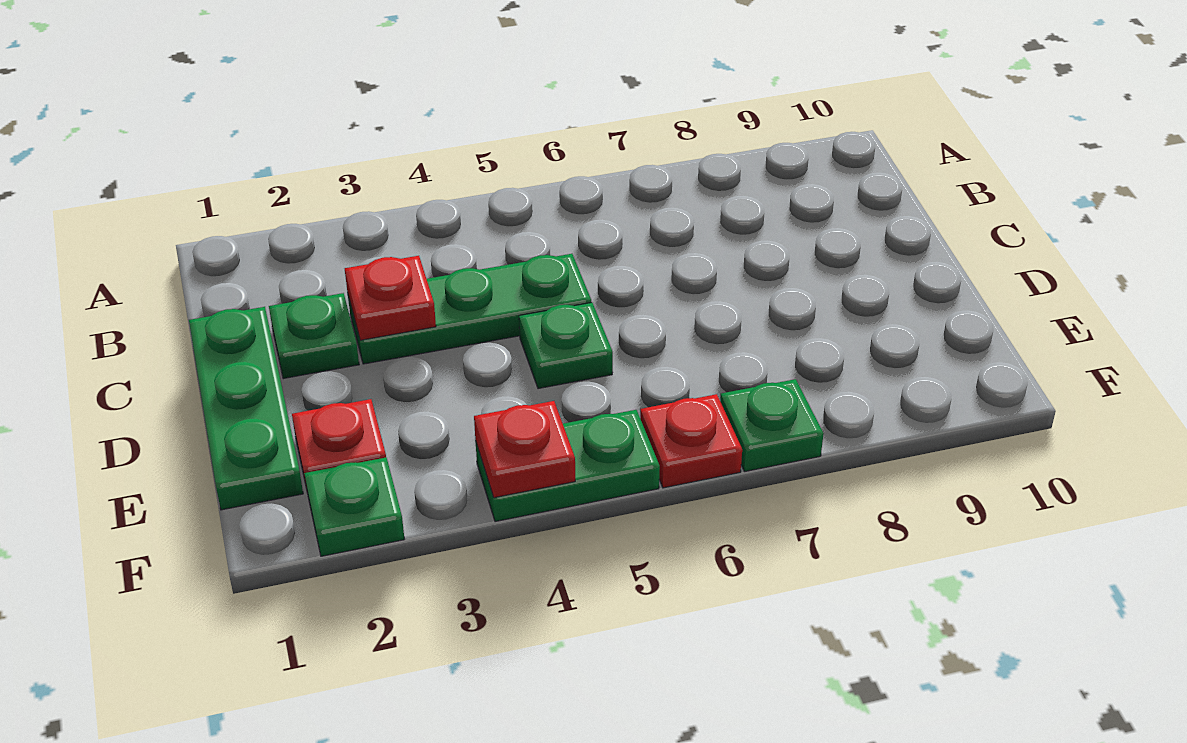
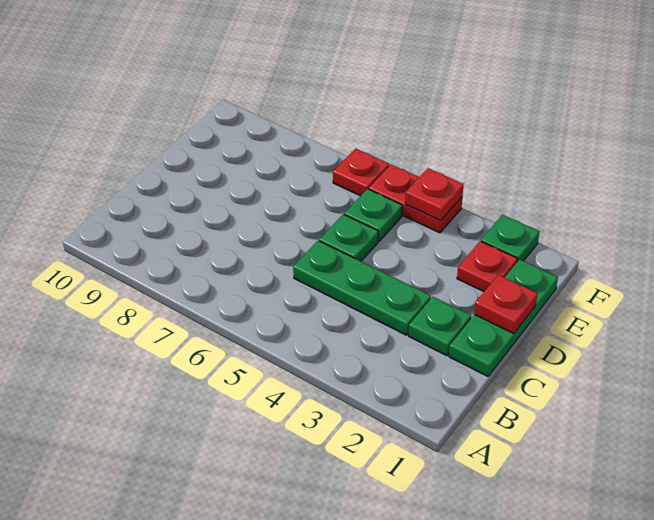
red plate C3 level 2 -> red plate D1 level 2
green plate F4:F5 level 1 -> red plate F4:F5 level 1
green plate F7 level 1 -> green plate E5 level 1

